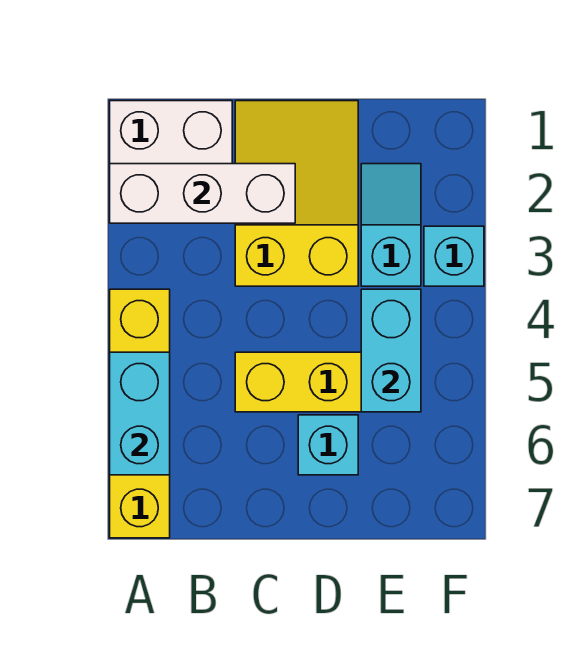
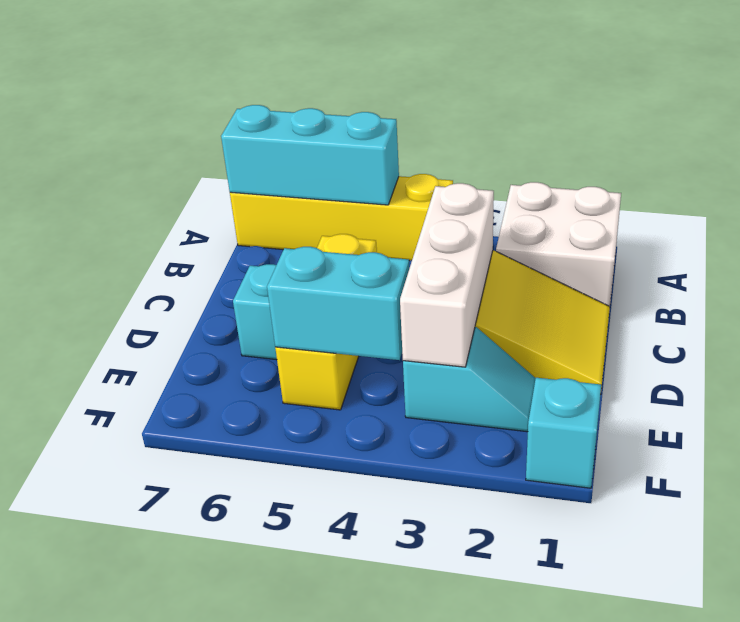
white brick A2:C2 level 2 -> white brick C3:E3 level 2
cyan brick A5:A6 level 2 -> cyan brick A5:A7 level 2
cyan brick F3 level 1 -> cyan brick F1 level 1

